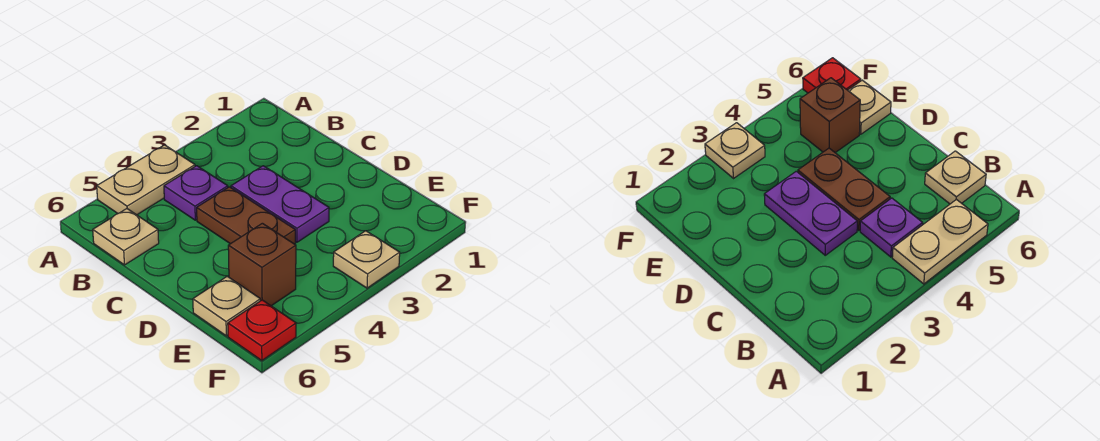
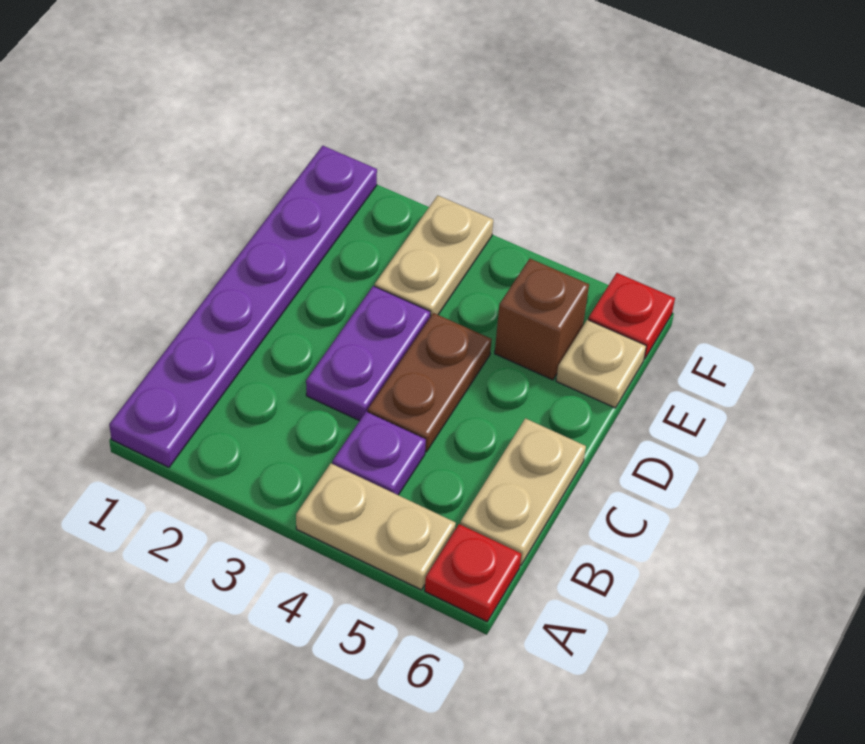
none -> purple plate A1:F1 level 1
none -> red plate A6 level 1
tan plate B6 level 1 -> tan plate B6:C6 level 1
tan plate F3 level 1 -> tan plate E3:F3 level 1

